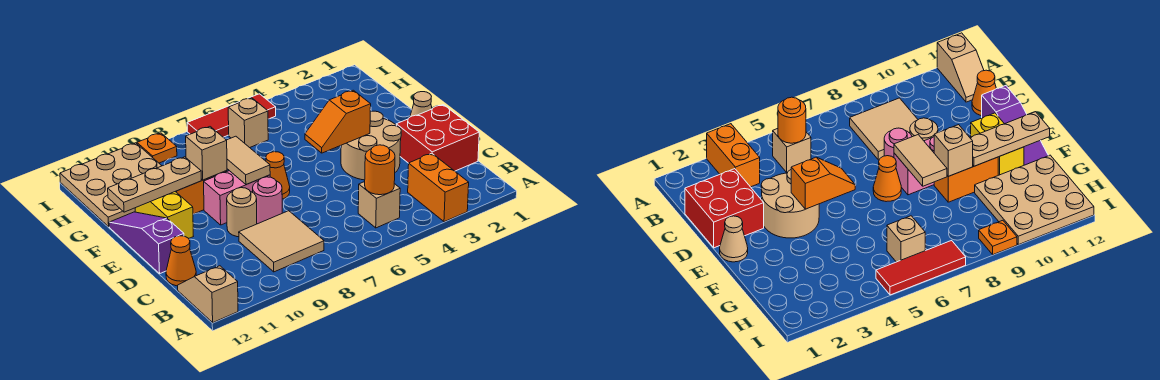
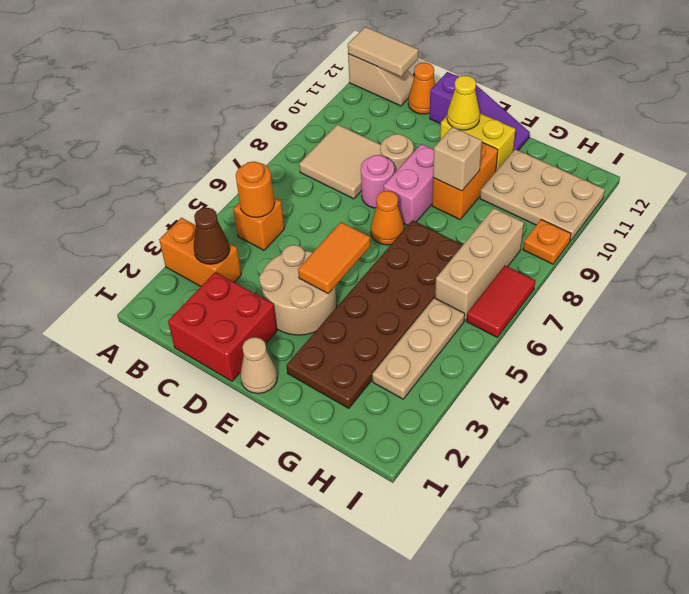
none -> brown cone B3 level 2
tan brick B5 level 1 -> orange brick B5 level 1
orange slope E4:E5 level 2 top 4 -> orange tile E4:E5 level 2
tan tile E8:F8 level 2 -> tan tile A12:B12 level 2
none -> yellow cone E11 level 2
none -> brown plate F2:G7 level 1
tan plate F10:F12 level 2 -> tan plate H3:H5 level 1
tan plate G10:I12 level 1 -> tan plate G10:I11 level 1
tan brick H6 level 1 -> tan brick H6:H8 level 1
red tile I5:I7 level 1 -> red tile I6:I7 level 1

